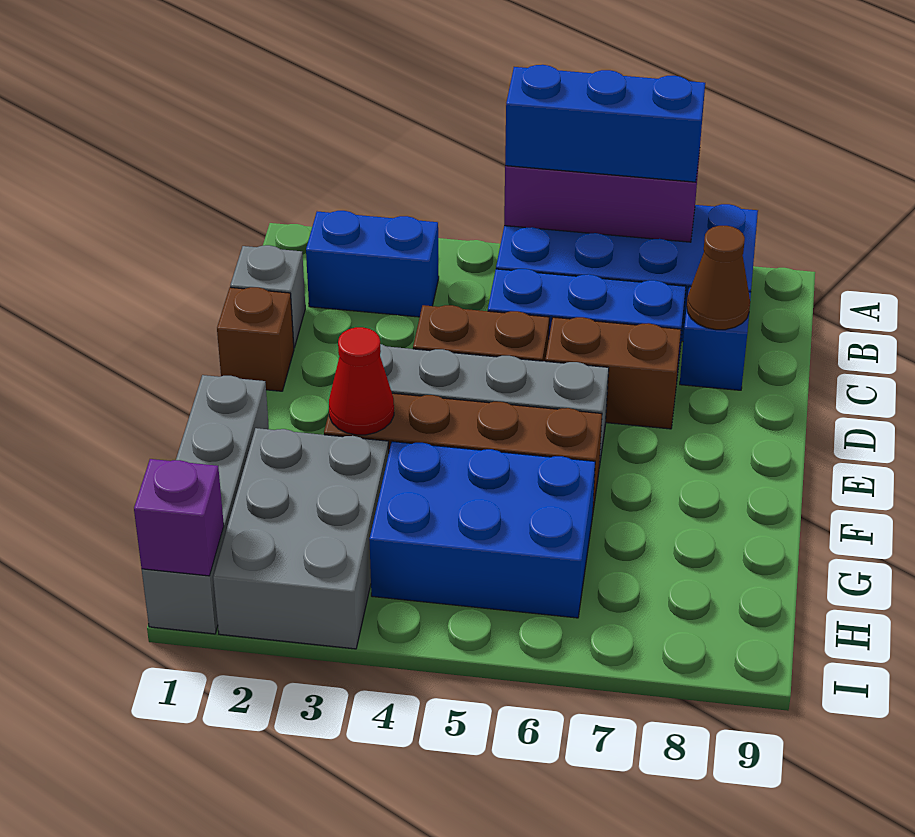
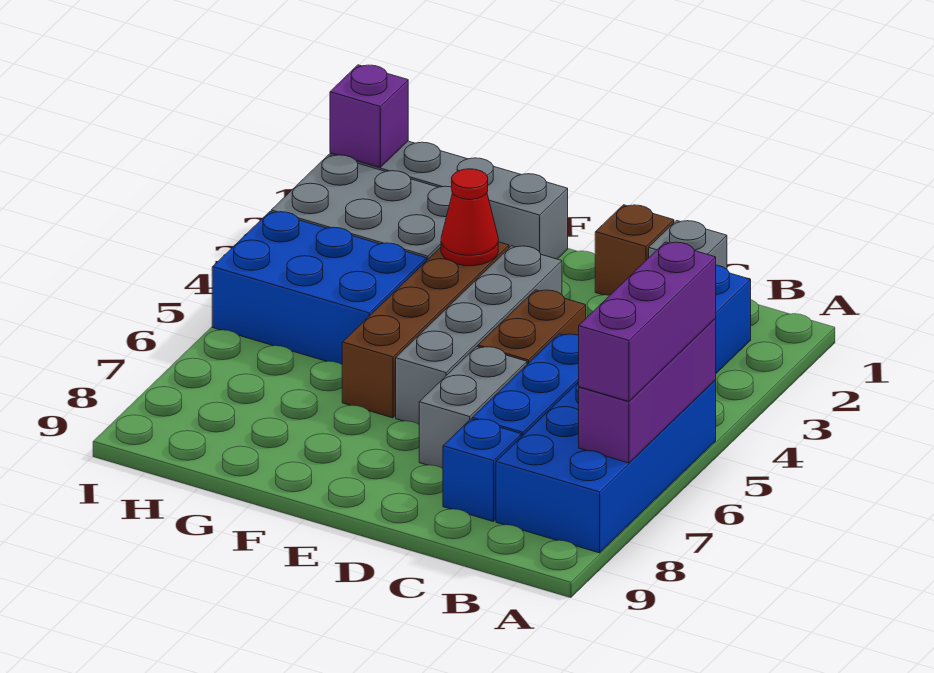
blue brick A5:A7 level 3 -> purple brick A5:A7 level 3
brown cone C8 level 2 -> none
brown brick D6:D7 level 1 -> grey brick D6:D7 level 1
blue brick G4:H6 level 1 -> blue brick G4:I5 level 1

